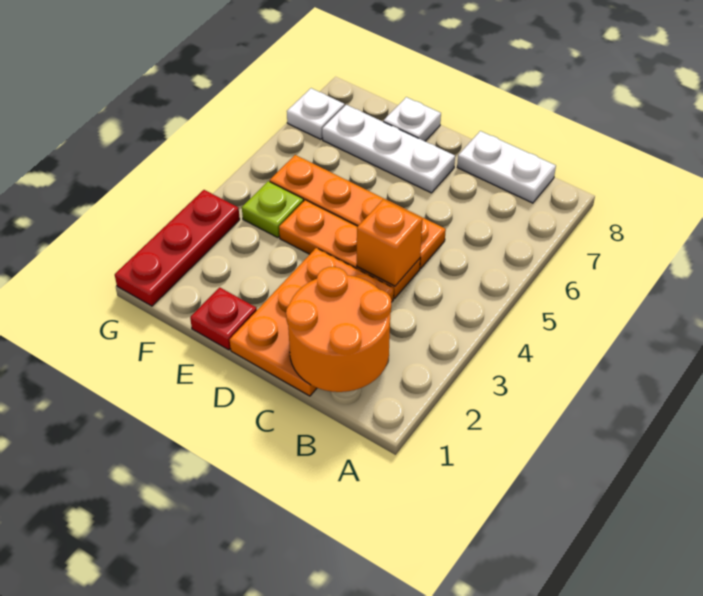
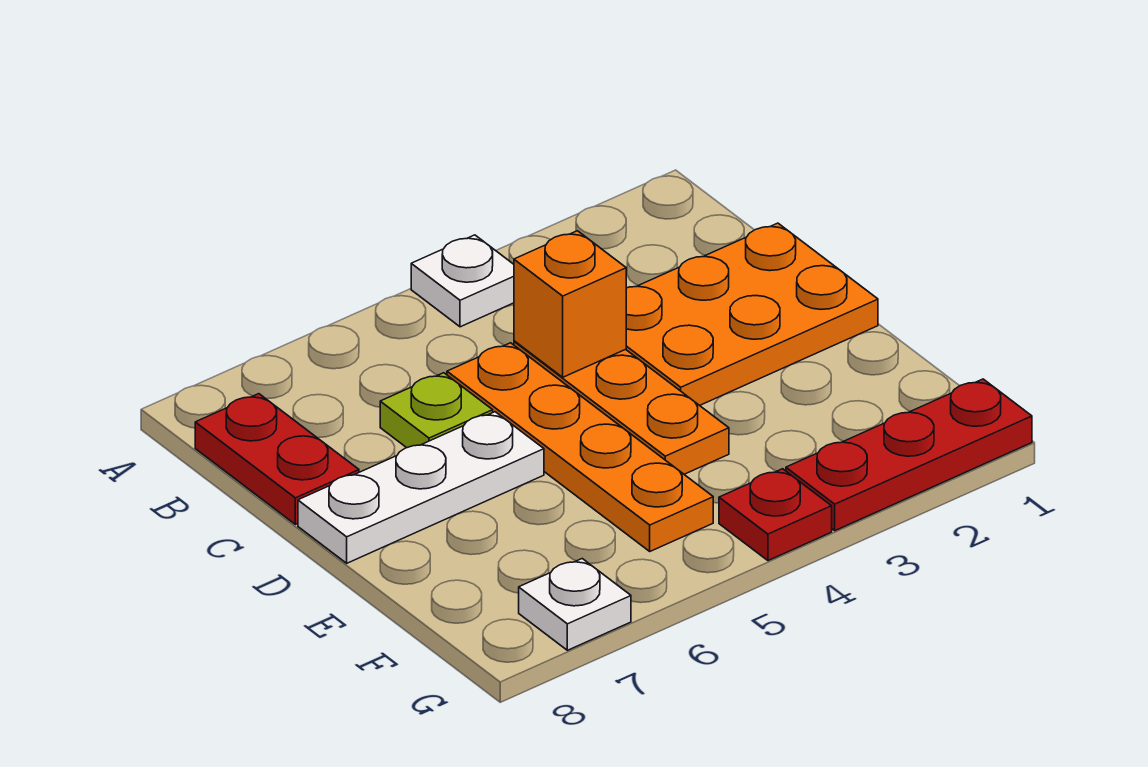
orange round brick B1:C2 level 2 -> none
white plate B8:C8 level 1 -> red plate B8:C8 level 1
white plate D7:F7 level 1 -> white plate D6:D8 level 1
red plate E1 level 1 -> red plate G4 level 1
white plate E8 level 1 -> white plate A4 level 1
lime plate F4 level 1 -> lime plate C6 level 1

